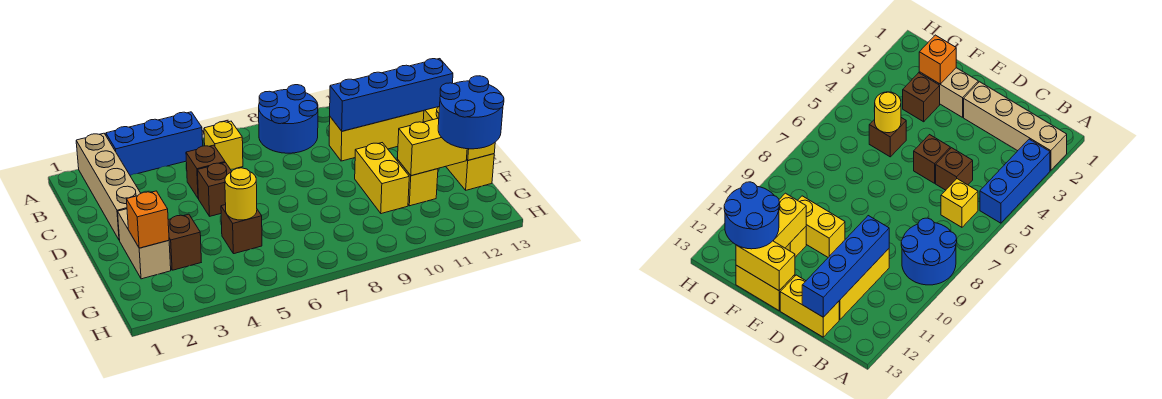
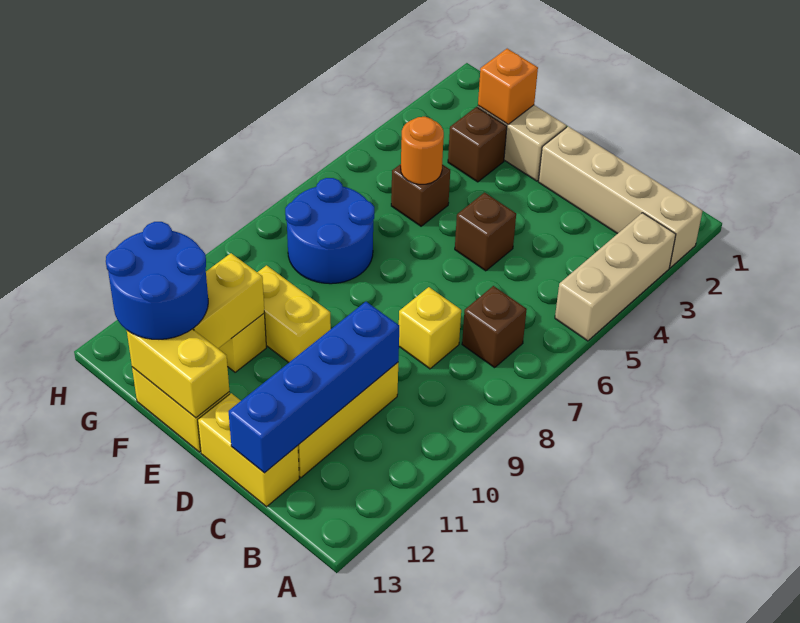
blue brick A3:A5 level 1 -> tan brick A3:A5 level 1
blue round brick A8:B9 level 1 -> blue round brick F7:G8 level 1
yellow brick B6 level 1 -> yellow brick C8 level 1
brown brick C5 level 1 -> brown brick B7 level 1
yellow round brick F5 level 2 -> orange round brick F5 level 2

